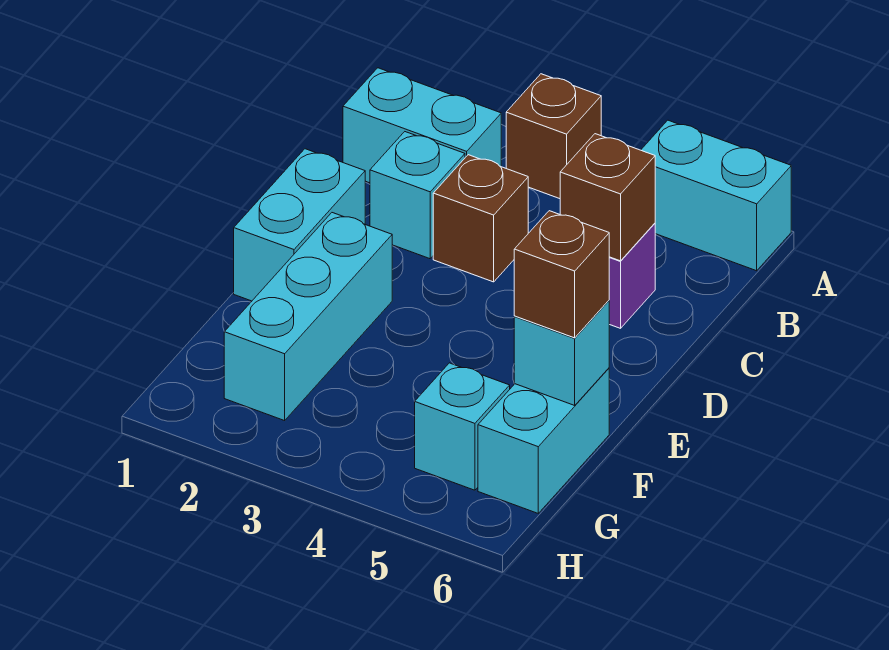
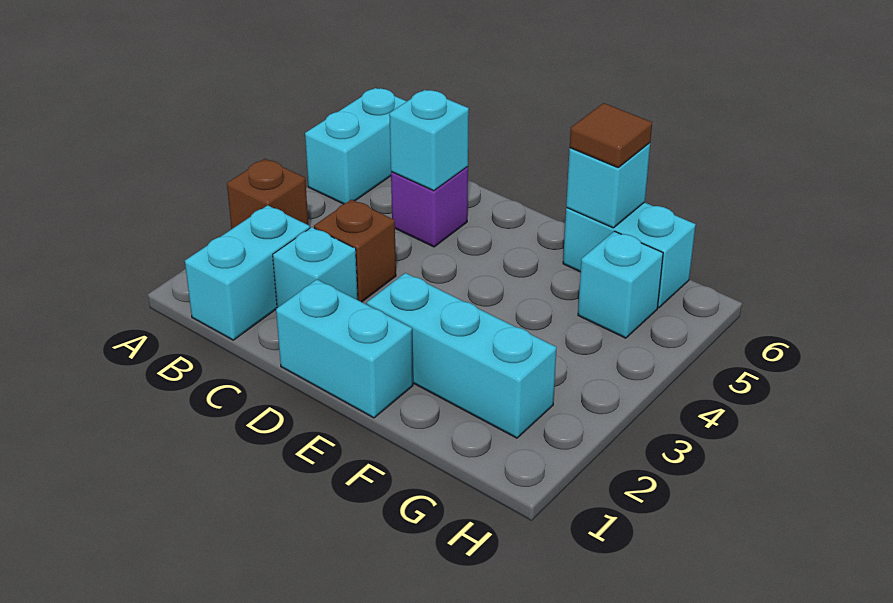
brown brick C5 level 2 -> cyan brick C5 level 2
brown brick F6 level 3 -> brown tile F6 level 3

